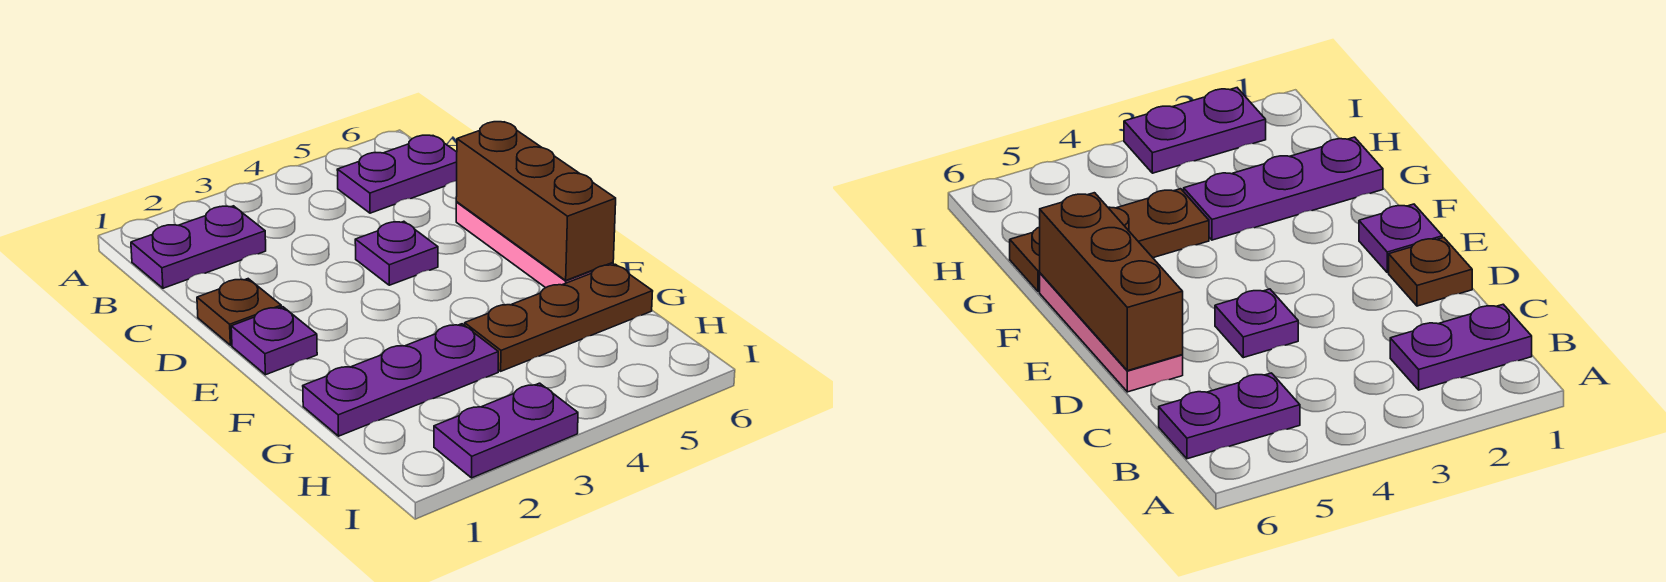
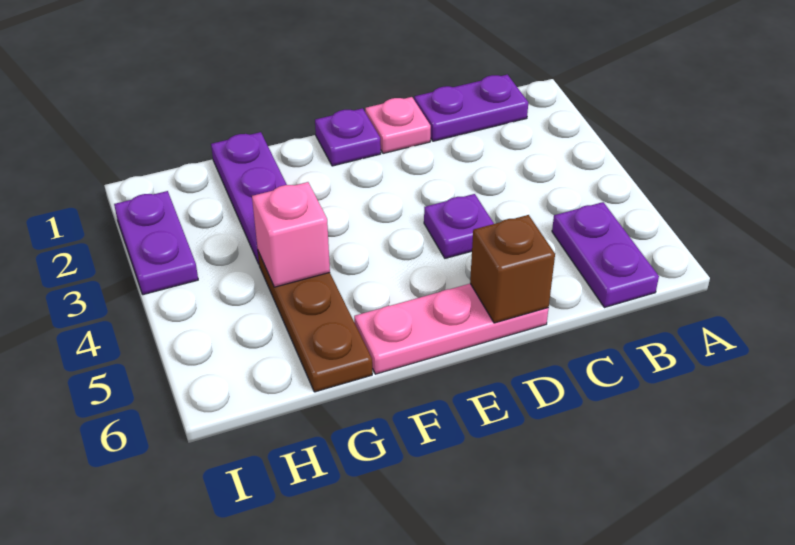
purple plate B1:B2 level 1 -> purple plate B1:C1 level 1
brown plate D1 level 1 -> pink plate D1 level 1
brown brick D6:F6 level 2 -> brown brick D6 level 2
none -> pink brick G4 level 2

